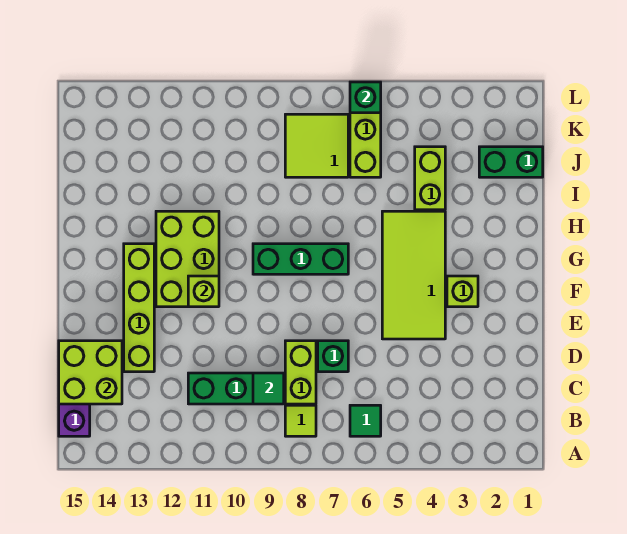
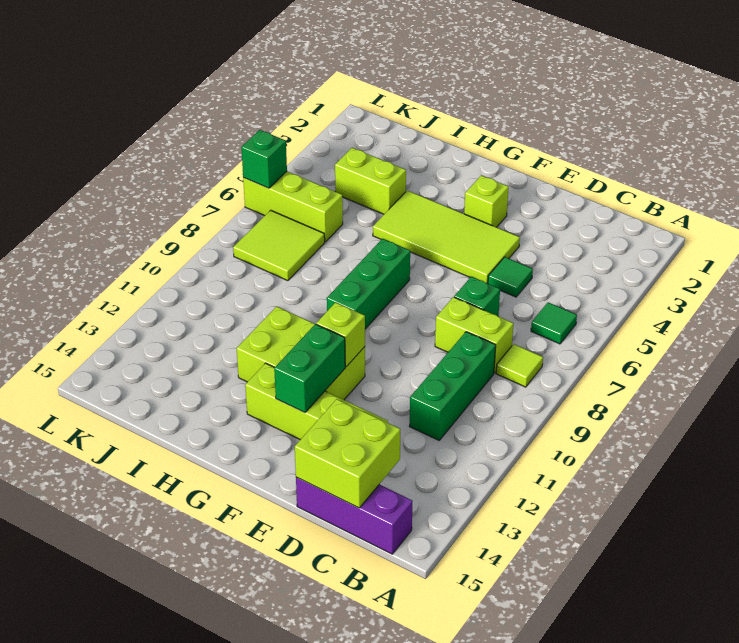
green tile C9 level 2 -> green tile D5 level 1
green brick J1:J2 level 1 -> green brick F12:F13 level 2

